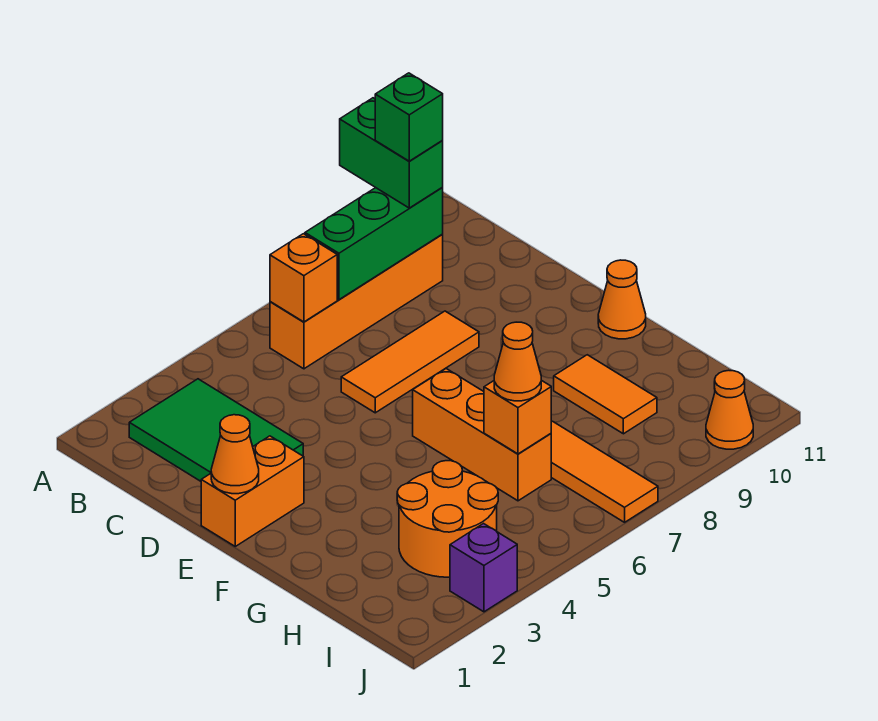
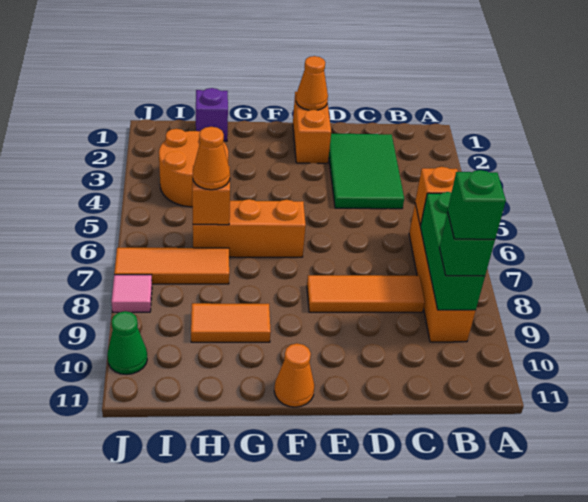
green brick A9:B9 level 3 -> green brick B9 level 3
green tile B2:D3 level 1 -> green tile C2:D4 level 1
orange tile D6:D8 level 1 -> orange tile C8:E8 level 1
purple brick J3 level 1 -> purple brick H1 level 1
none -> pink tile J8 level 1
orange cone J10 level 1 -> green cone J10 level 1

